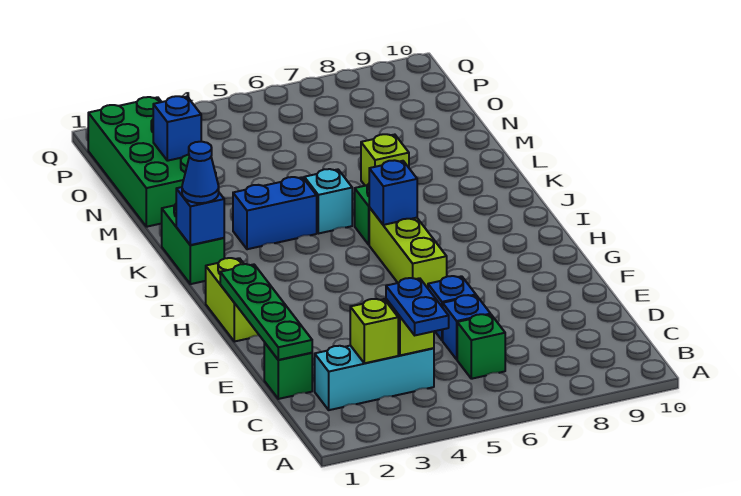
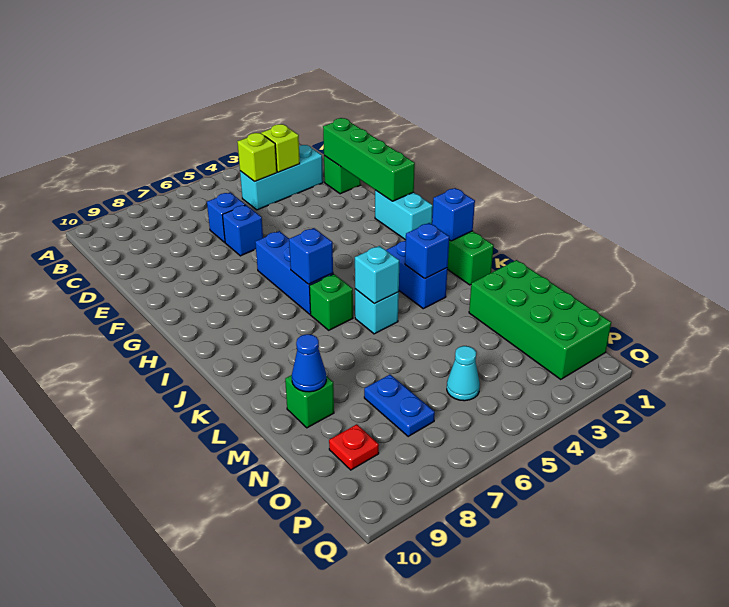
blue plate B4:C4 level 3 -> blue plate N7:O7 level 1
green brick C6 level 1 -> green brick M9 level 1
green plate D1:G1 level 2 -> green brick D1:G1 level 2
lime brick G1:H1 level 1 -> cyan brick G1:H1 level 1
lime brick G6:I6 level 1 -> blue brick G6:I6 level 1
blue cone J1 level 3 -> blue cone M9 level 2
blue brick K3:K4 level 1 -> blue brick J3:K3 level 1
none -> cyan brick K5 level 2
lime brick L7 level 1 -> none
blue brick N2 level 2 -> blue brick K3 level 2
none -> cyan cone O5 level 1
none -> red plate O9 level 1

